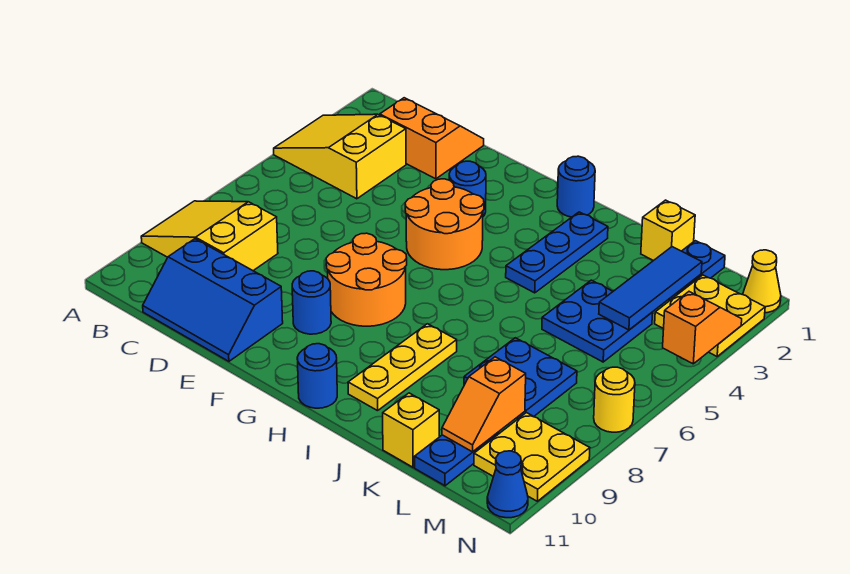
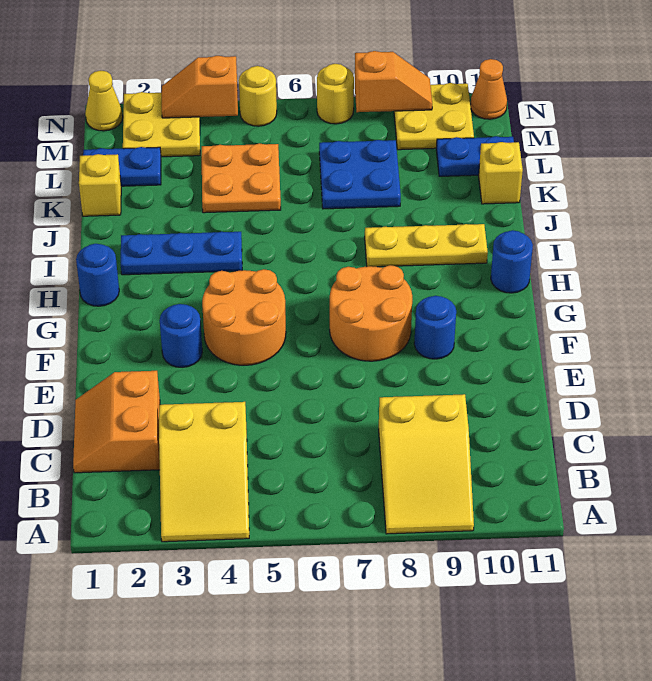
blue slope C10:E11 level 1 top 10 -> none
blue plate K4:L5 level 1 -> orange plate K4:L5 level 1
blue tile L2:L4 level 2 -> none
orange slope L9:L10 level 2 top 9 -> orange slope N8:N9 level 2 top 8
none -> yellow round brick N5 level 1
blue cone N11 level 1 -> orange cone N11 level 1

